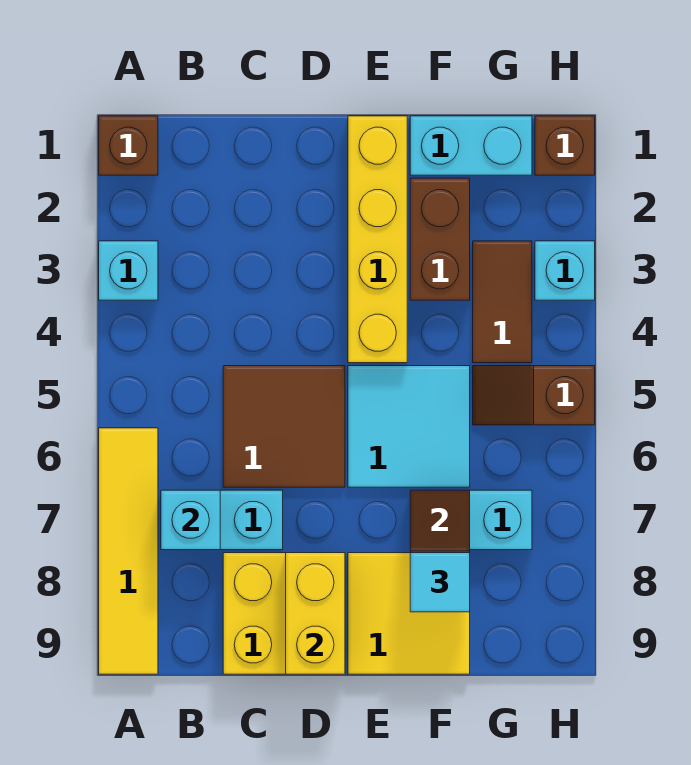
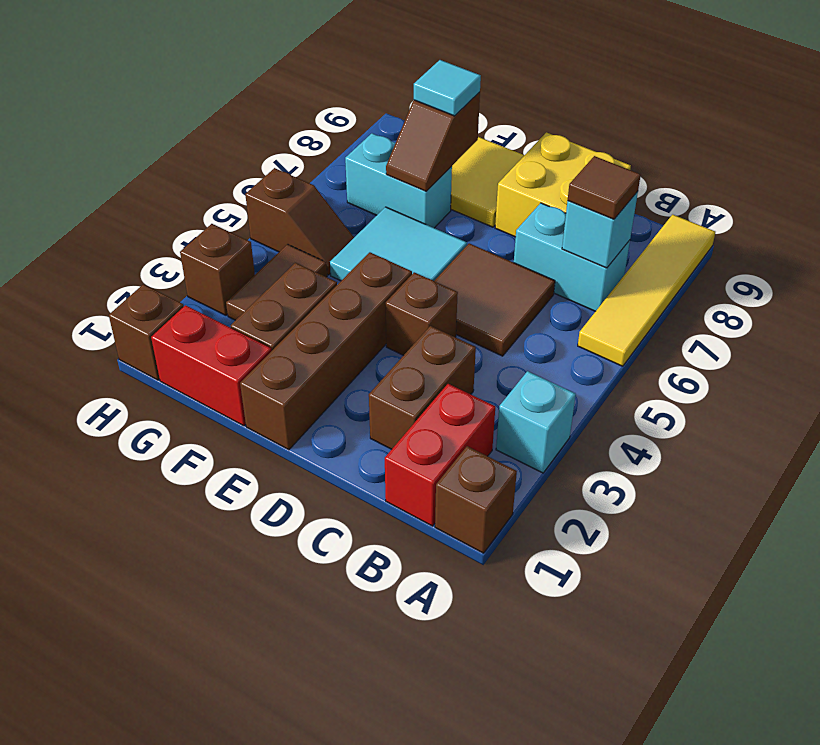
none -> red brick B1:B2 level 1
none -> brown tile B7 level 3
none -> brown brick C2:C3 level 1
none -> brown brick D4 level 1
yellow brick D8:D9 level 2 -> none
yellow brick E1:E4 level 1 -> brown brick E1:E4 level 1
cyan brick F1:G1 level 1 -> red brick F1:G1 level 1
cyan brick H3 level 1 -> brown brick H3 level 1

